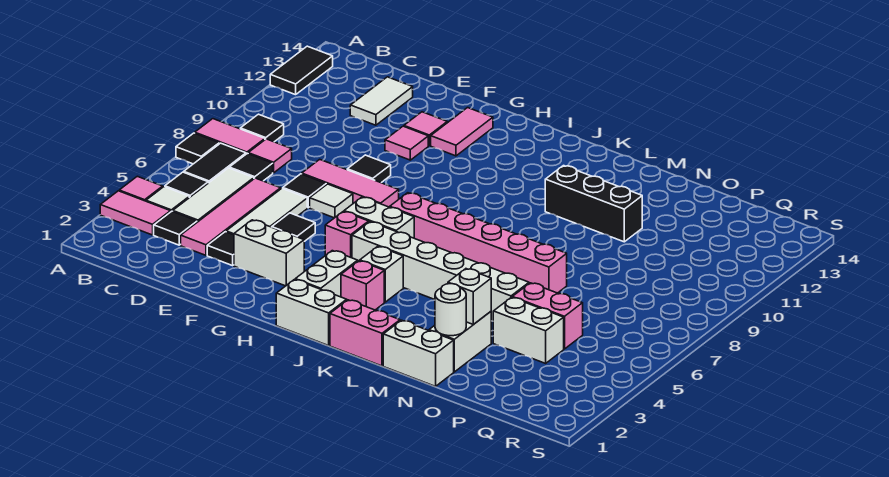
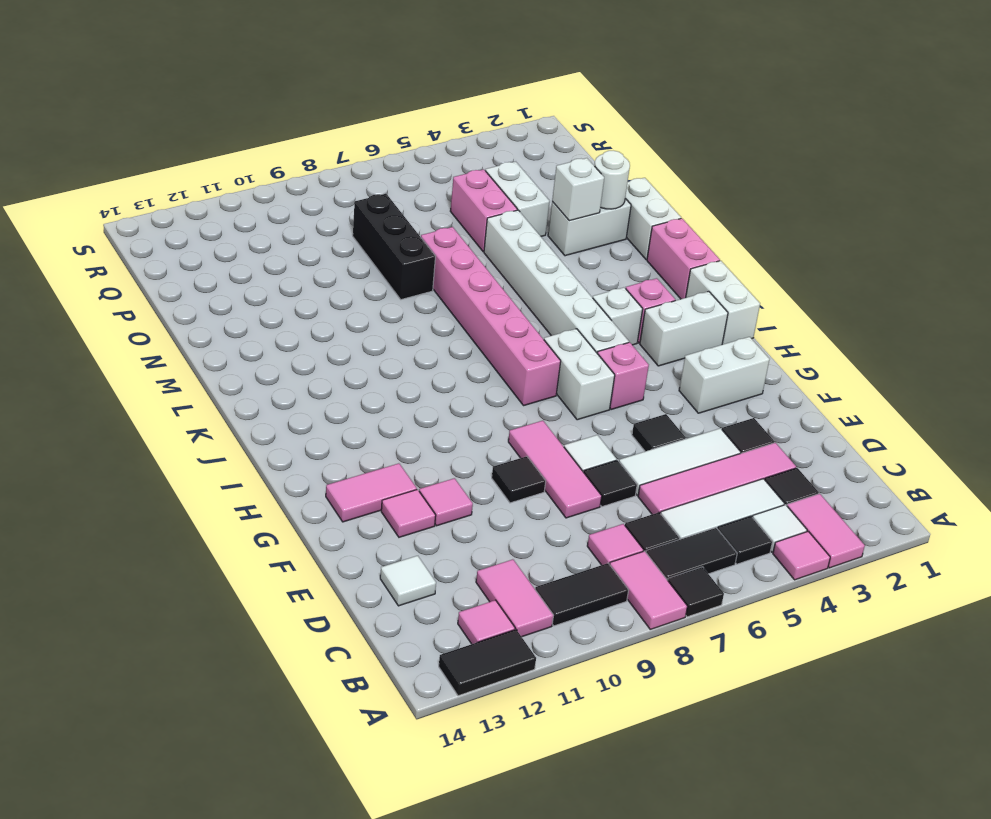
black tile B9 level 1 -> black tile B9:B10 level 1
none -> pink tile B11:C11 level 1
none -> pink tile B12 level 1
white tile D12:D13 level 1 -> white tile D13 level 1
white brick F3:G3 level 1 -> white brick G2:G3 level 1
black brick L11:N11 level 1 -> black brick N8:P8 level 1

